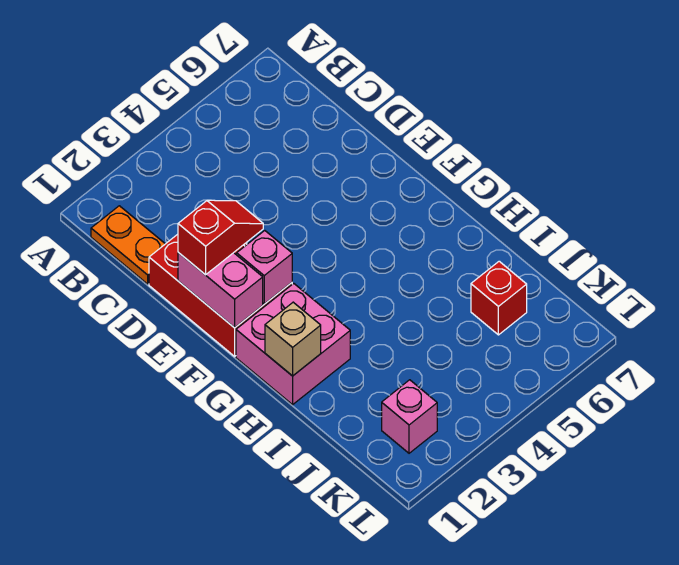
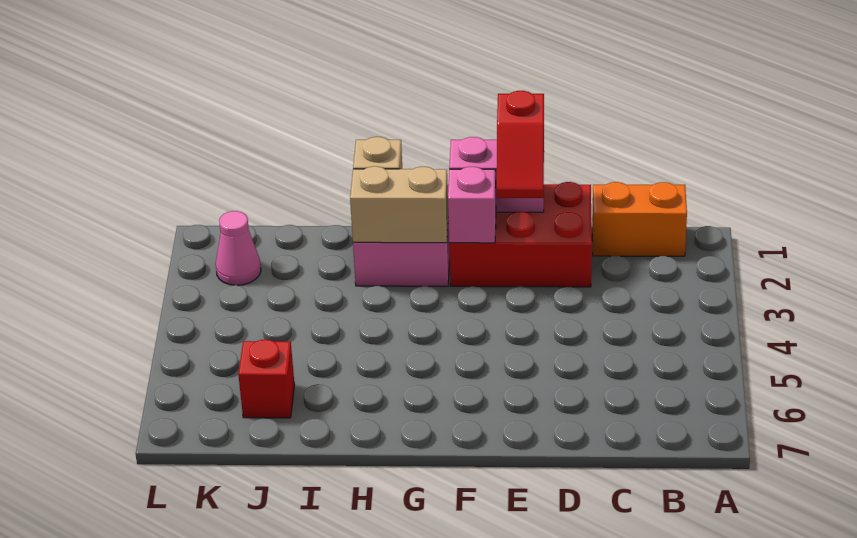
orange plate B1:C1 level 1 -> orange brick B1:C1 level 1
none -> tan brick G2:H2 level 2
pink brick K2 level 1 -> pink cone K2 level 1

